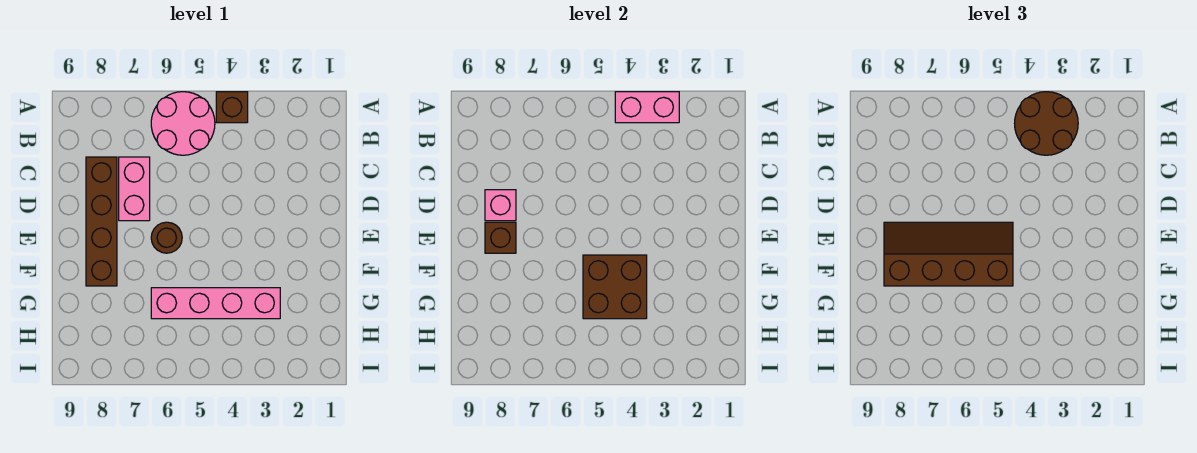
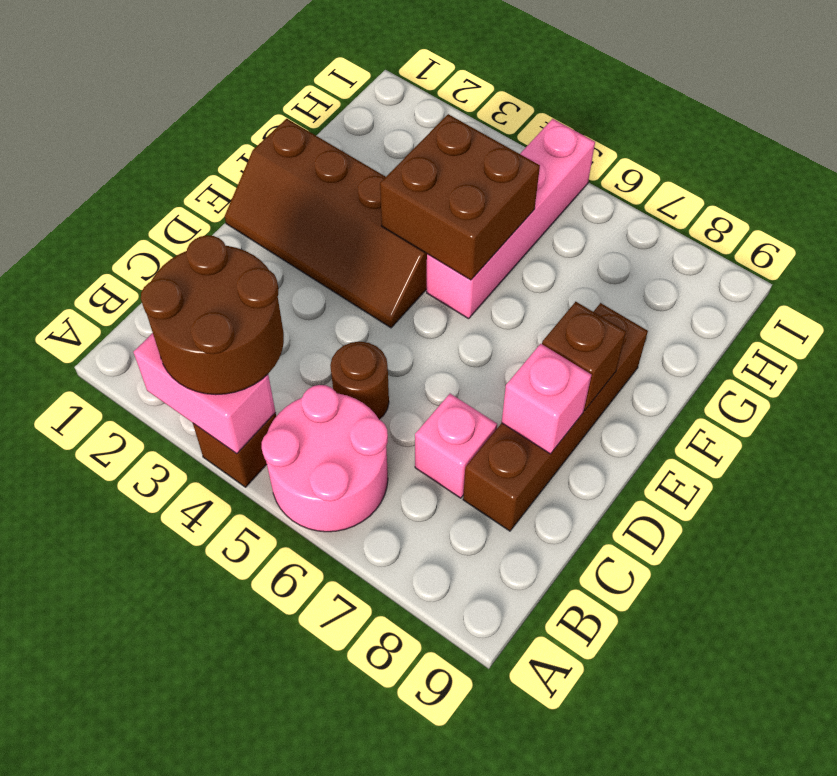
pink brick C7:D7 level 1 -> pink brick C7 level 1
brown slope E5:F8 level 3 top F -> brown slope E1:F4 level 1 top F
brown round brick E6 level 1 -> brown round brick C5 level 1
pink brick G3:G6 level 1 -> pink brick F5:I5 level 1

